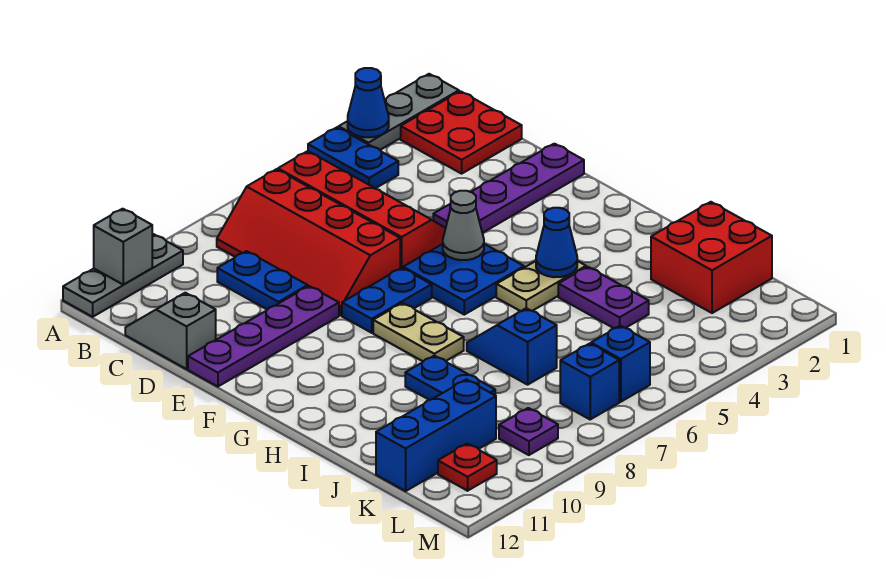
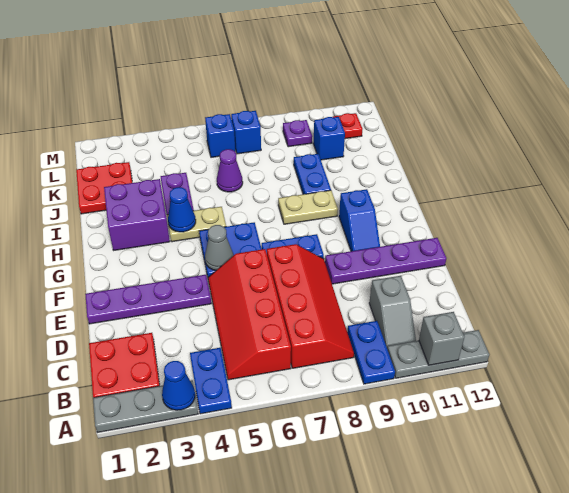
blue plate C9:D9 level 1 -> blue plate A9:B9 level 1
grey slope C12:D12 level 1 top D -> grey slope B10:C10 level 1 top C
tan plate G8:H8 level 1 -> tan plate H8:H9 level 1
none -> purple brick H2:I3 level 1
blue slope I7:J7 level 1 top J -> blue slope F10:G10 level 1 top G
red brick J1:K2 level 1 -> red plate J1:K2 level 1
none -> purple cone J6 level 1
blue brick K10:K12 level 1 -> blue brick K10 level 1

